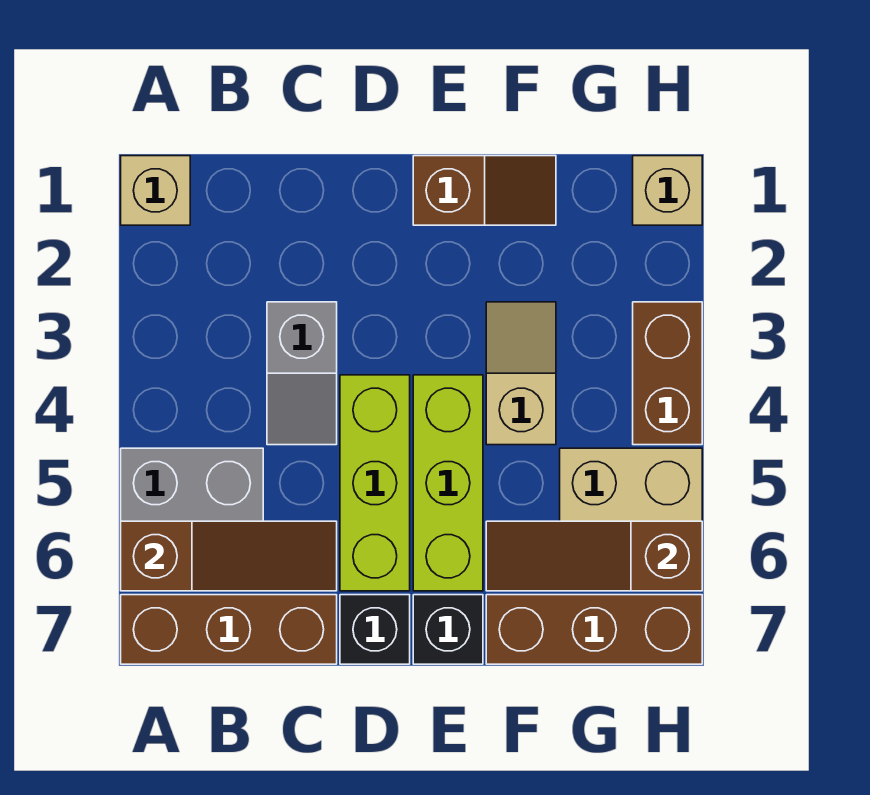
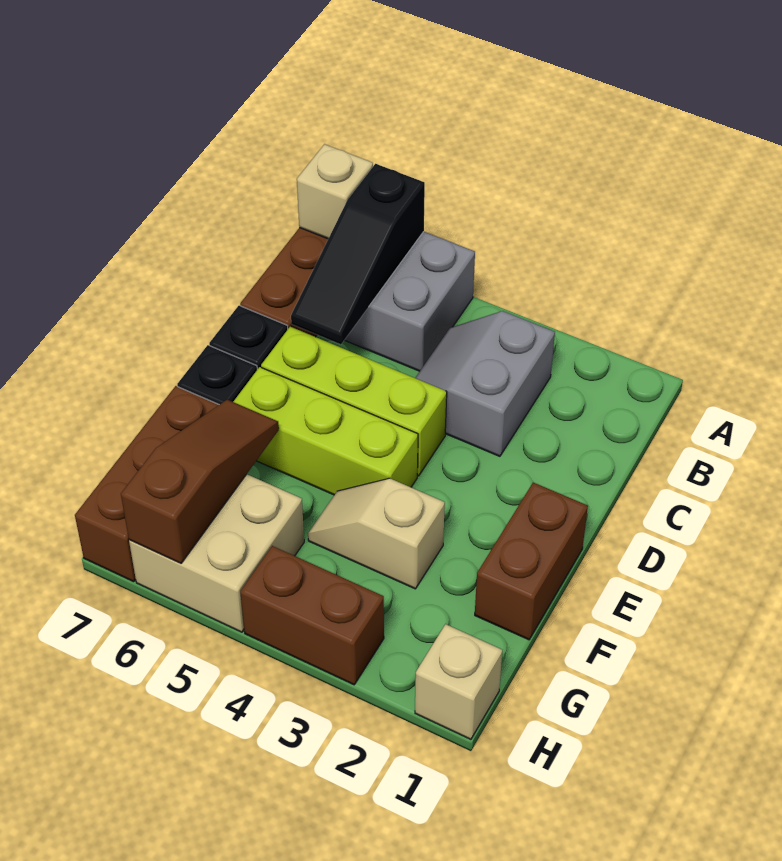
tan brick A1 level 1 -> tan brick A7 level 2
brown slope A6:C6 level 2 top A -> black slope A6:C6 level 2 top A
grey slope C3:C4 level 1 top 3 -> grey slope B3:C4 level 1 top 3
brown slope E1:F1 level 1 top E -> brown brick E1:F1 level 1
tan slope F3:F4 level 1 top 4 -> tan slope F3:F4 level 1 top 3

